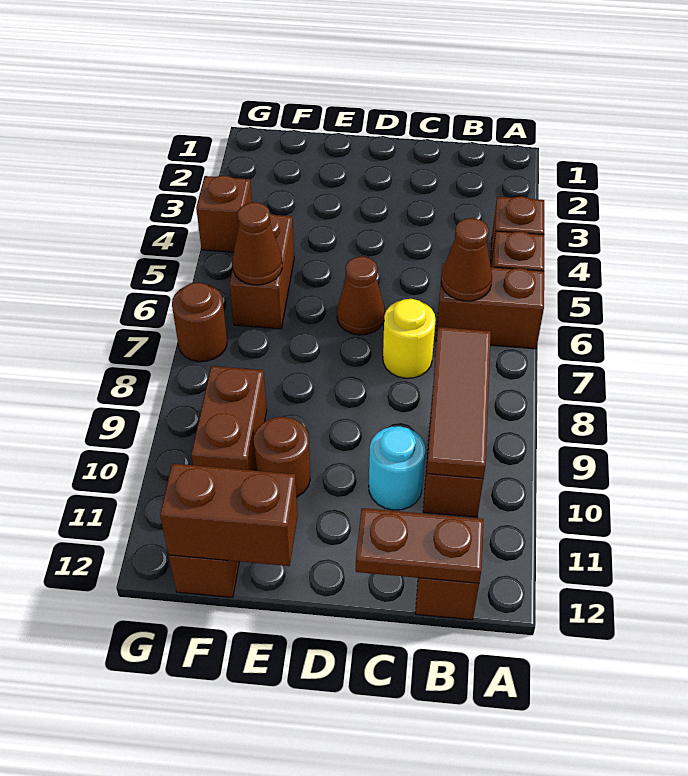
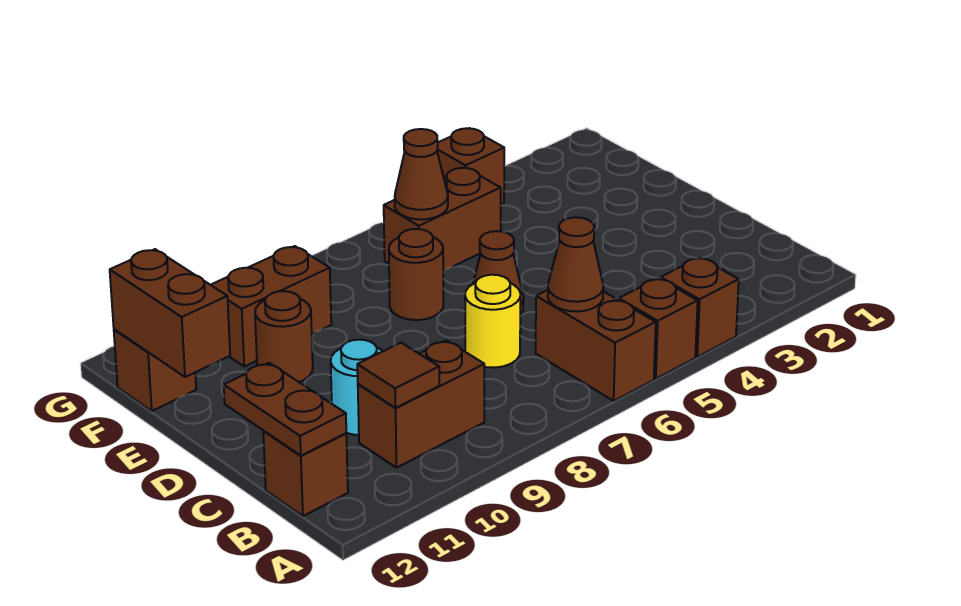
brown tile B8:B10 level 2 -> brown tile B10 level 2
brown round brick G7 level 1 -> brown round brick E7 level 1

